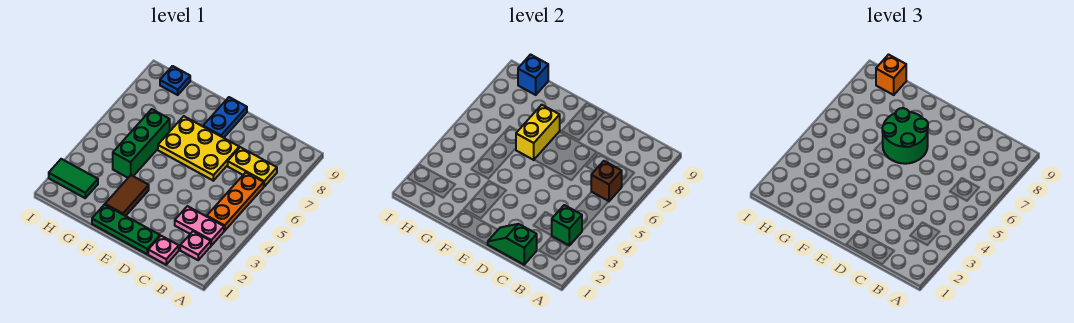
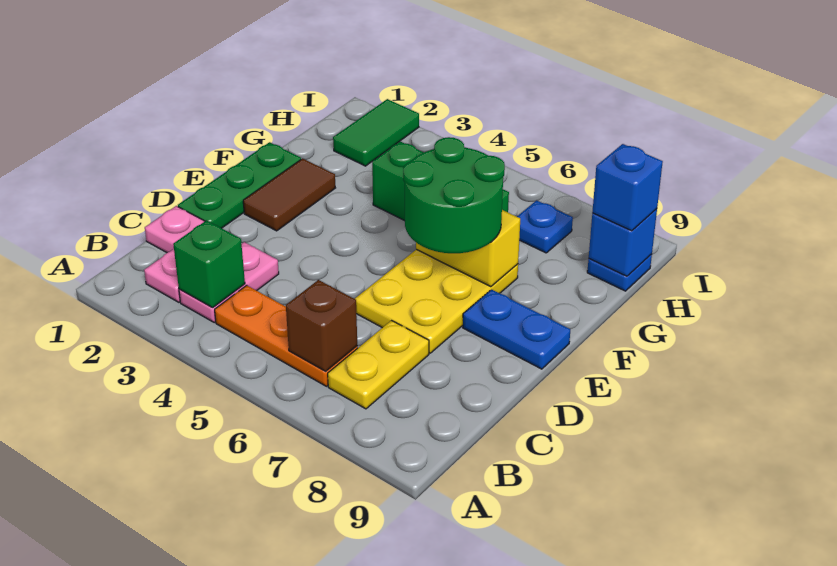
green slope C1:D1 level 2 top C -> none
brown tile F2:F3 level 1 -> brown tile E2:F2 level 1
none -> blue plate H7 level 1
orange brick H9 level 3 -> blue brick H9 level 3

